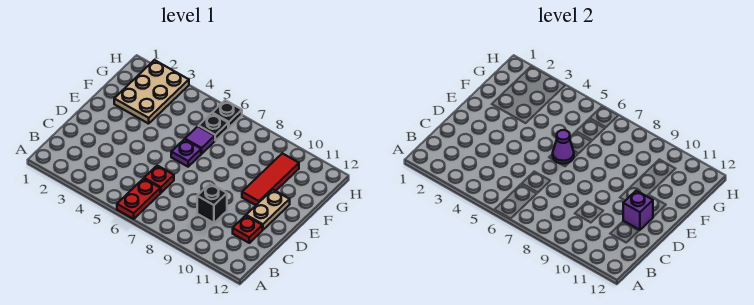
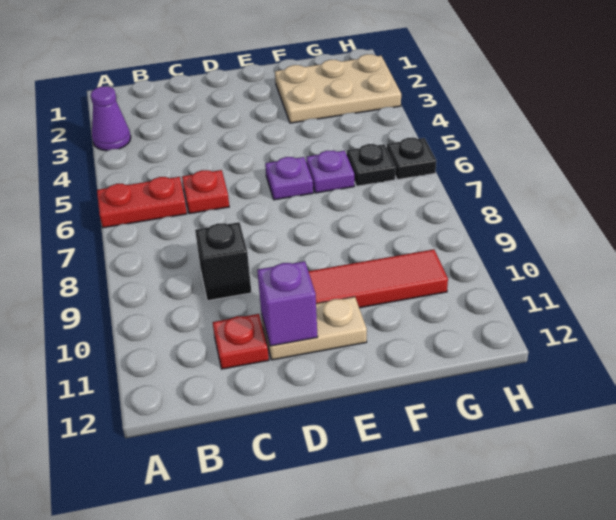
purple cone E6 level 2 -> purple cone A3 level 1
purple tile F6 level 1 -> purple plate F6 level 1

